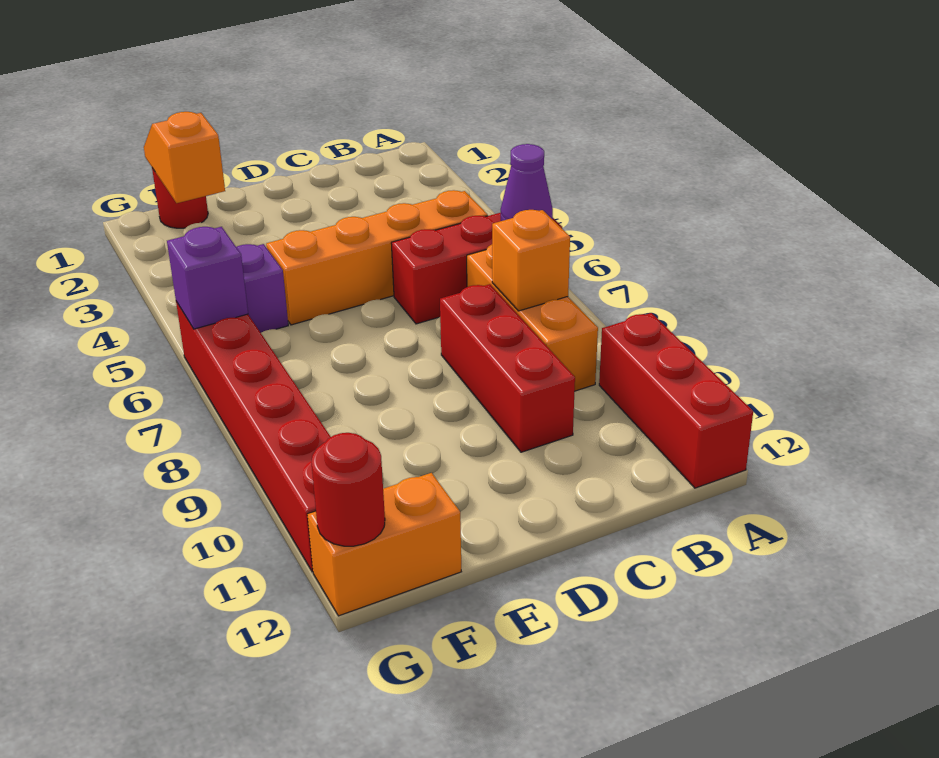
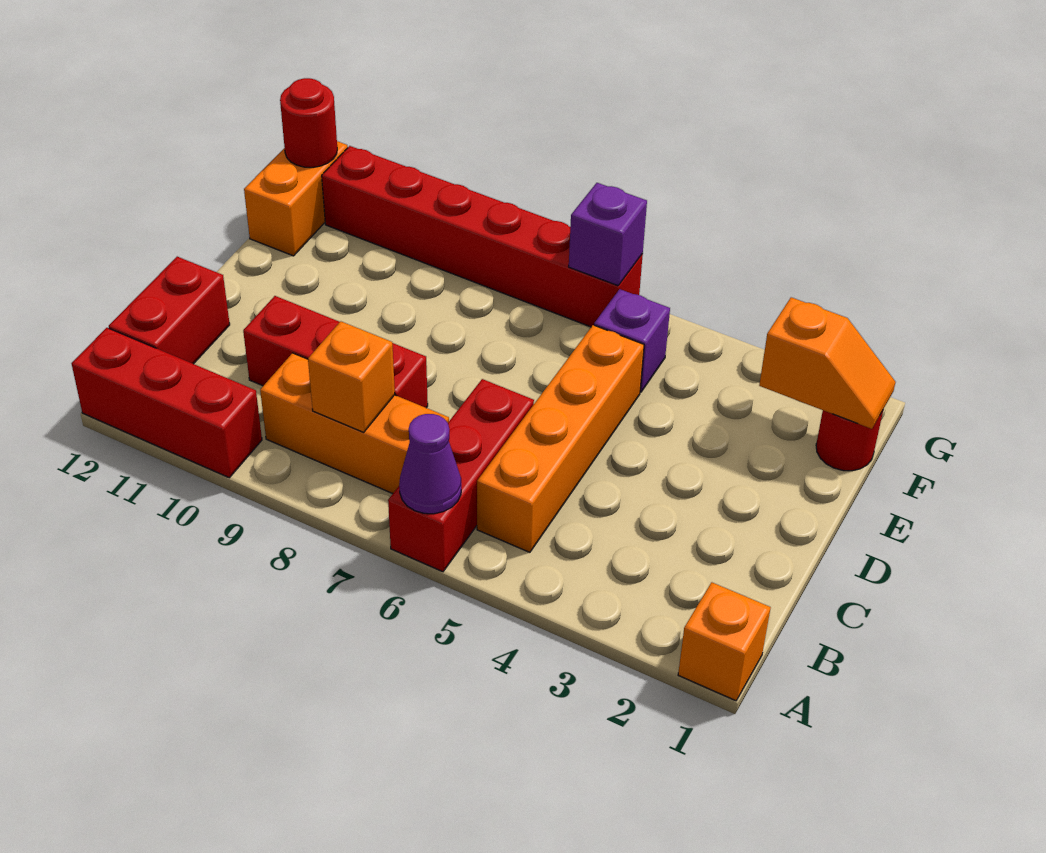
none -> orange brick A1 level 1
none -> red brick B12:C12 level 1

